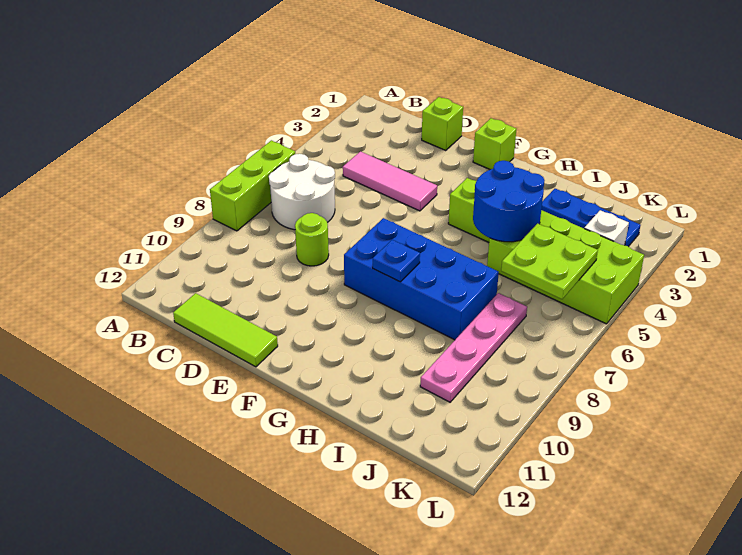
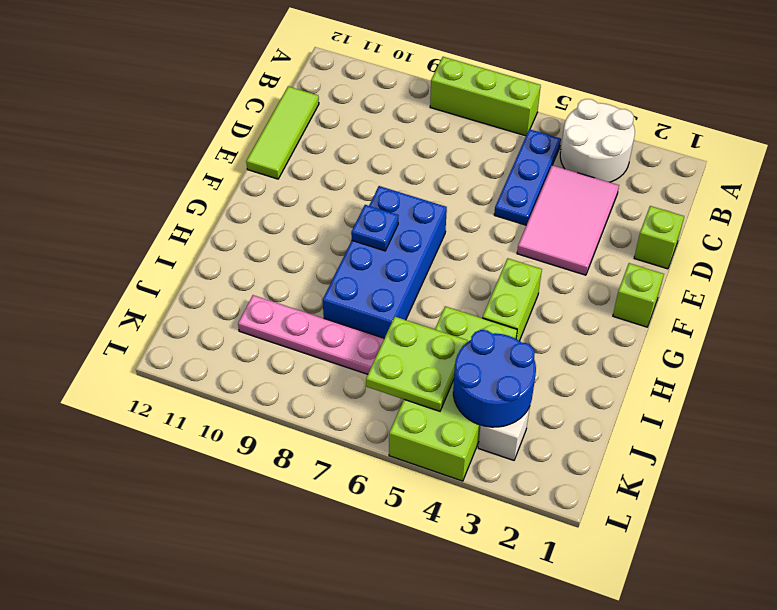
white round brick B6:C7 level 1 -> white round brick A3:B4 level 1
pink tile C4:E4 level 1 -> pink tile C3:E4 level 1
lime round brick D8 level 1 -> none
blue round brick H4:I5 level 2 -> blue round brick J3:K4 level 2
blue plate I2:K2 level 1 -> blue plate B5:D5 level 1

